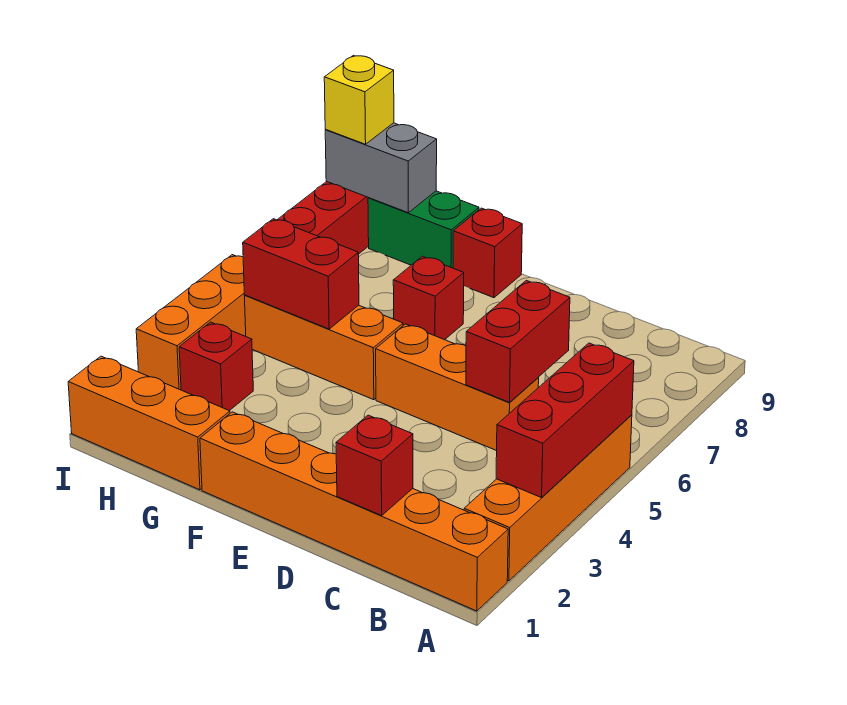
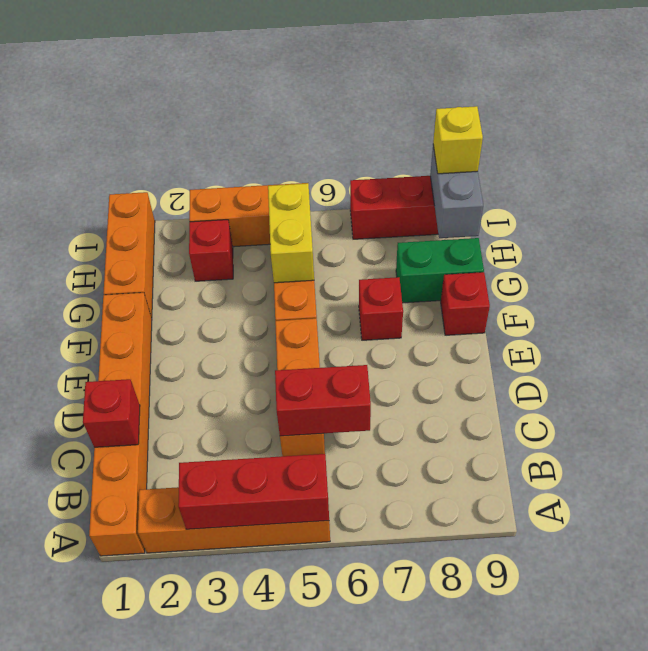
red brick G5:H5 level 2 -> yellow brick G5:H5 level 2
green brick G9:H9 level 1 -> green brick G8:G9 level 1

